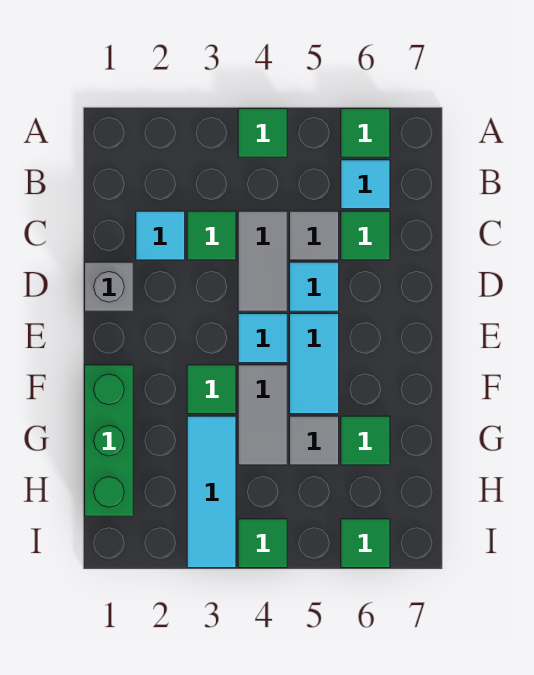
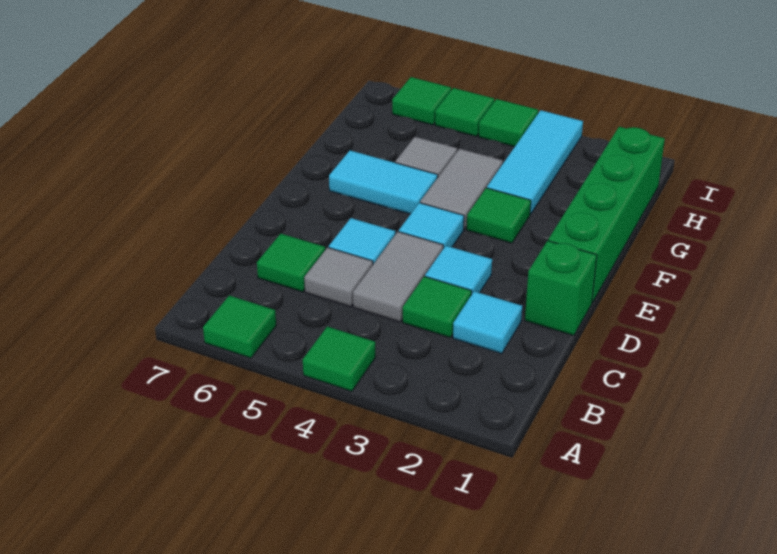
cyan tile B6 level 1 -> cyan tile D3 level 1
grey brick D1 level 1 -> green brick D1 level 1
cyan tile E5:F5 level 1 -> cyan tile F5:F6 level 1
green brick F1:H1 level 1 -> green brick E1:H1 level 1
green tile G6 level 1 -> green tile I5 level 1

